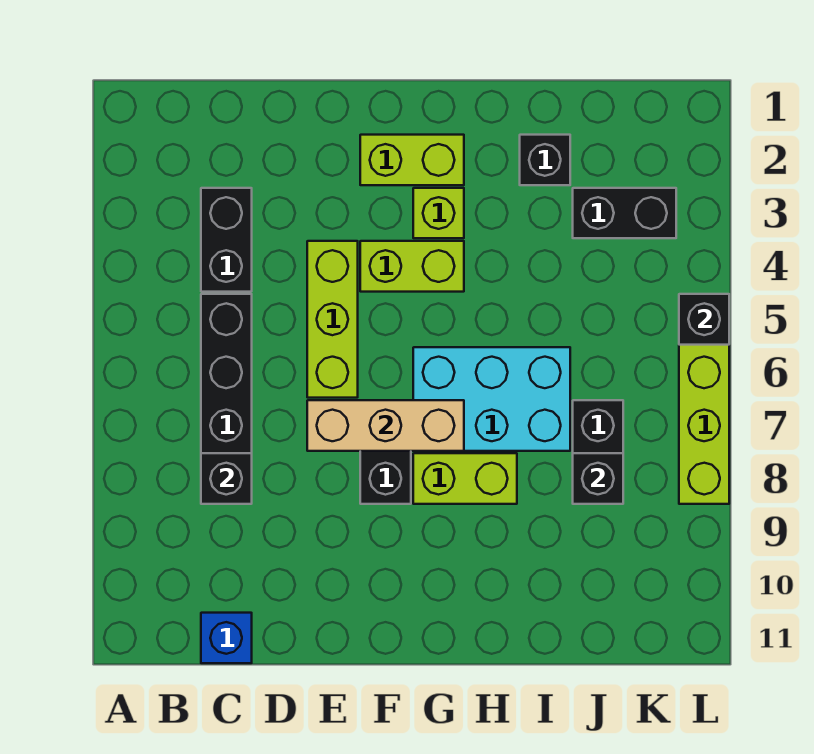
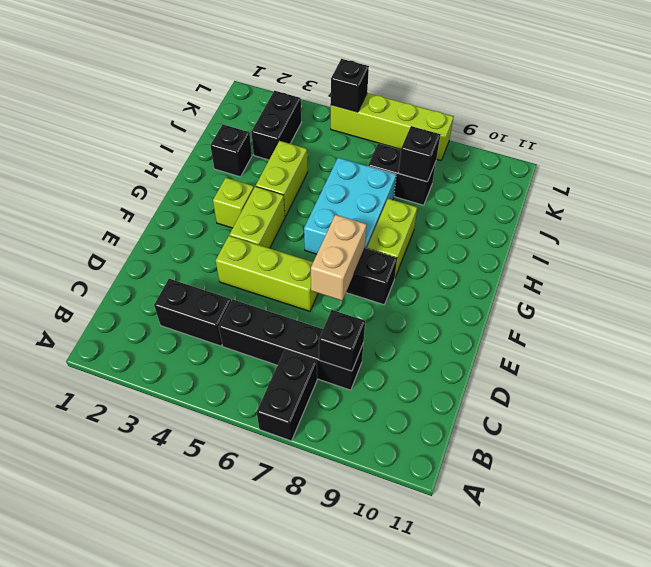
none -> black brick A7:B7 level 1
blue brick C11 level 1 -> none
tan brick E7:G7 level 2 -> tan brick E7:F7 level 2
lime brick F2:G2 level 1 -> lime brick H4:I4 level 1

